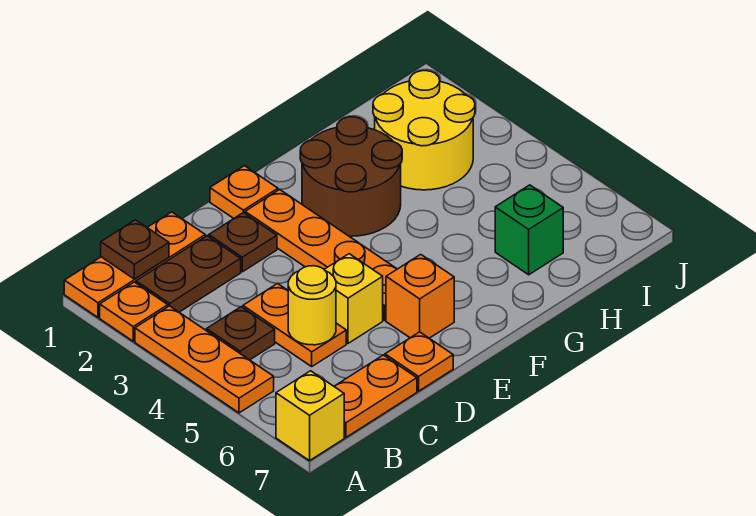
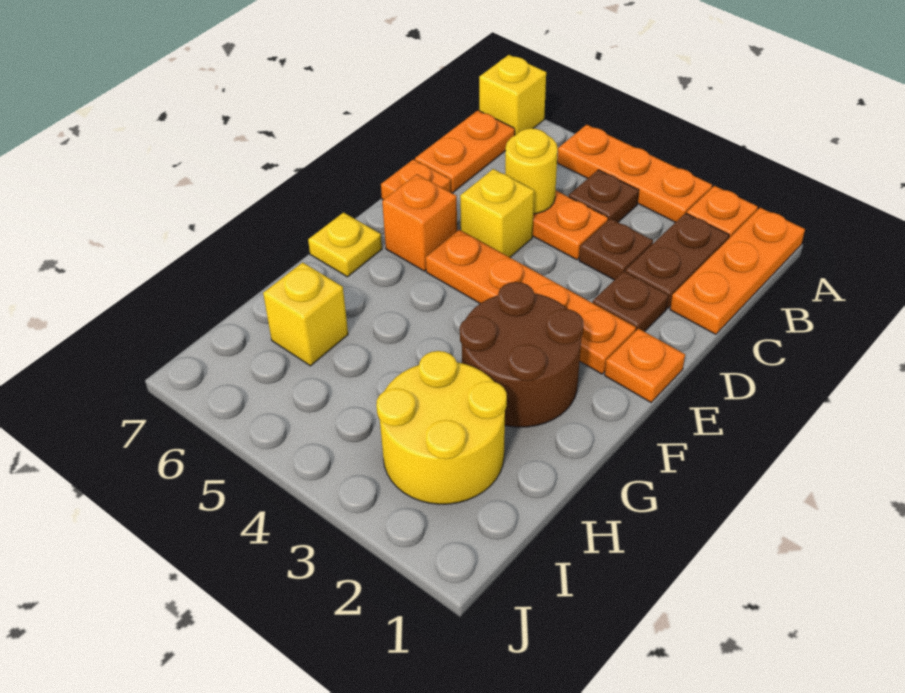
brown plate B1 level 2 -> brown plate C3 level 1
none -> yellow plate F7 level 1
green brick H6 level 1 -> yellow brick H6 level 1

